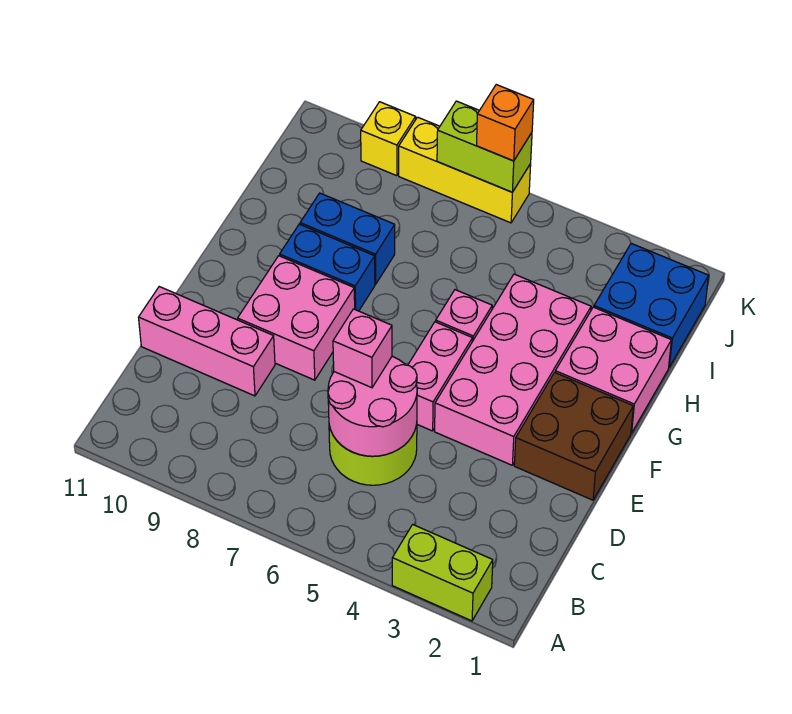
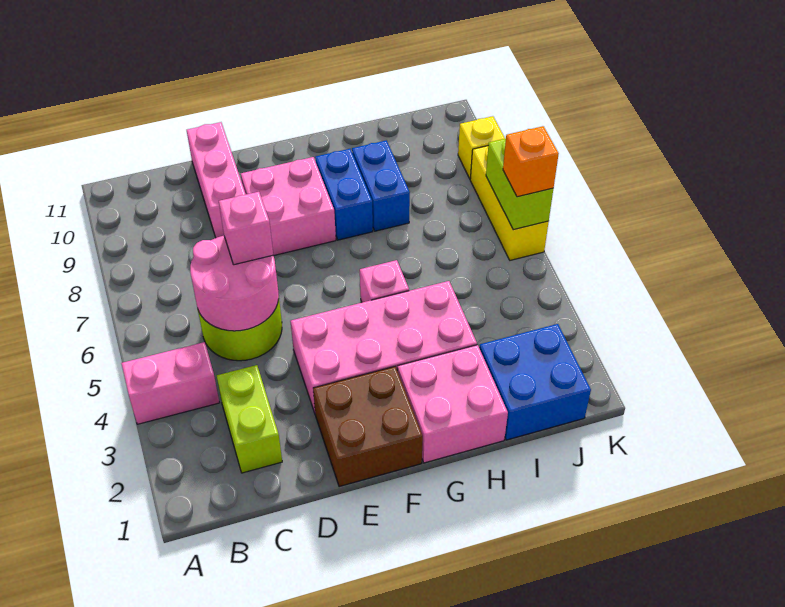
lime brick A2:A3 level 1 -> lime brick C2:C3 level 1
pink brick E5:F5 level 1 -> pink brick A4:B4 level 1

